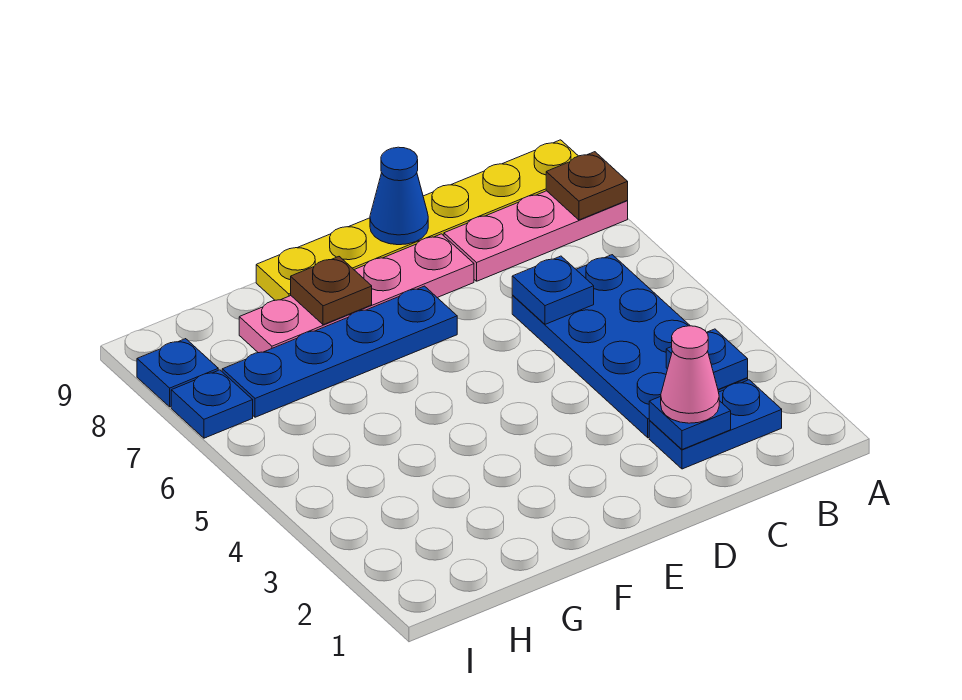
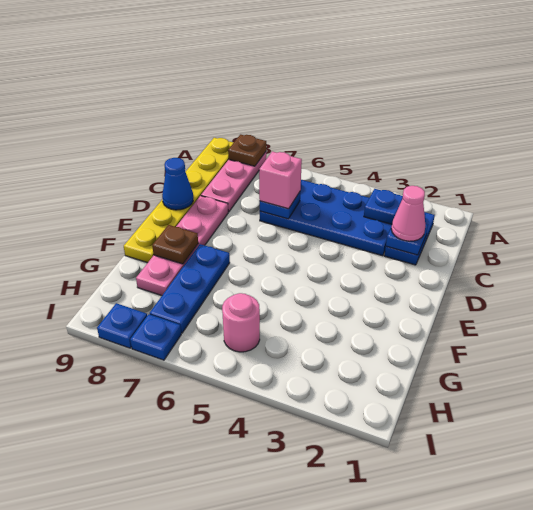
none -> pink brick C6 level 3
blue plate E7:H7 level 1 -> blue plate F7:H7 level 1
none -> pink round brick H5 level 1

